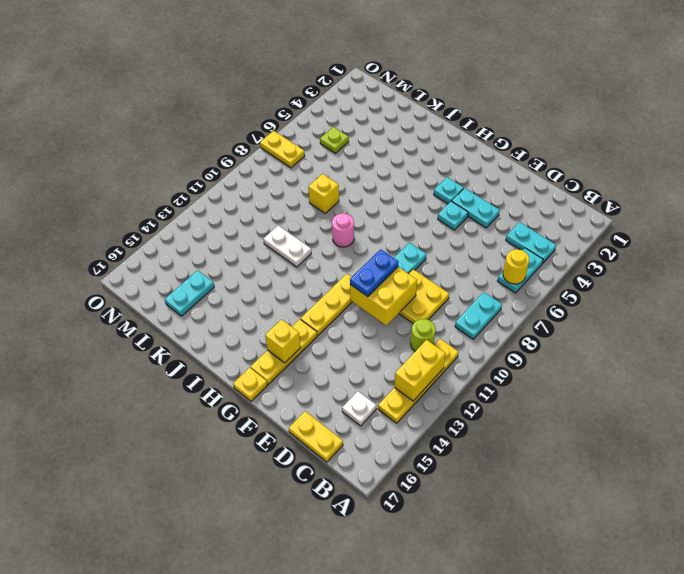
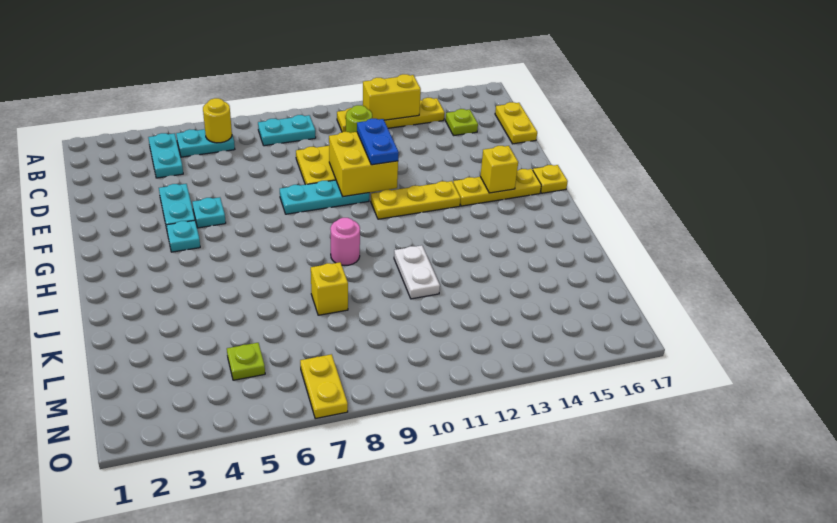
white plate C15 level 1 -> lime plate C15 level 1
blue plate F10:F11 level 3 -> blue plate E11:F11 level 3
cyan plate L15:L16 level 1 -> none

